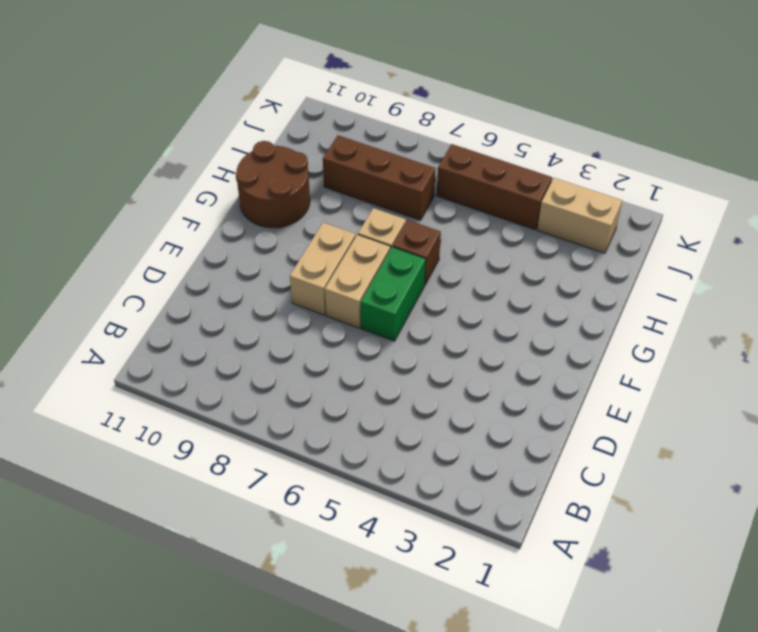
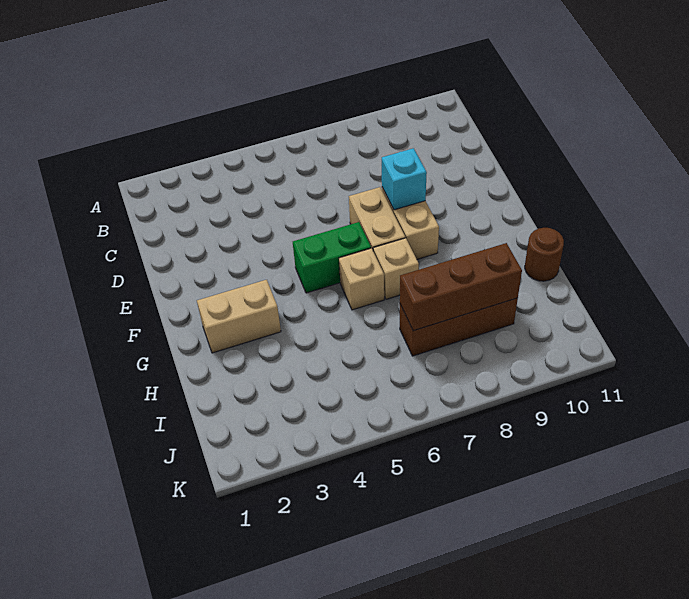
green brick E6:F6 level 1 -> green brick F5:F6 level 1
none -> cyan brick E8 level 2
brown brick G6 level 1 -> tan brick G6 level 1
brown round brick G10:H11 level 1 -> brown round brick H11 level 1
tan brick J2:J3 level 1 -> tan brick G2:G3 level 1
brown brick J4:J6 level 1 -> brown brick I7:I9 level 2

